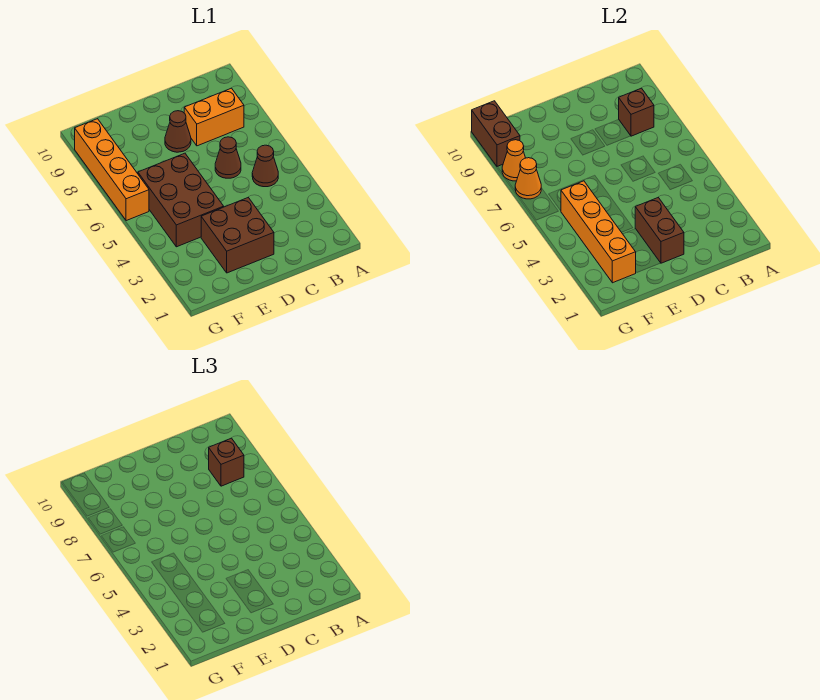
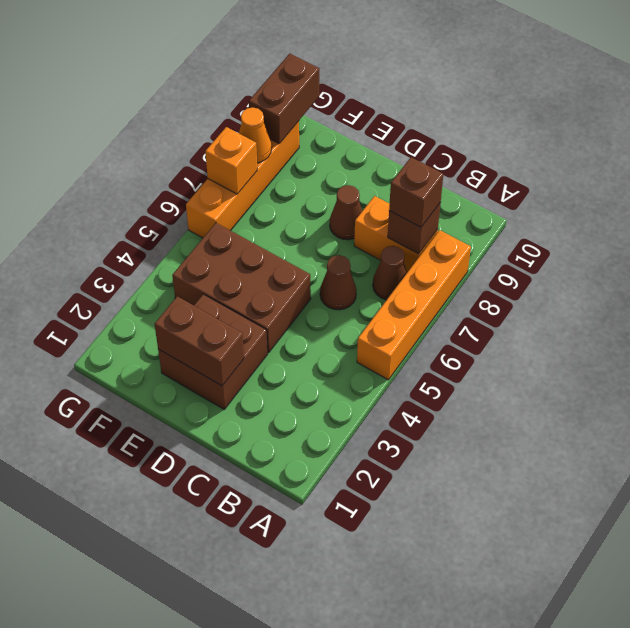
brown cone B5 level 1 -> brown cone B7 level 1
brown brick D2:D3 level 2 -> brown brick D2:E2 level 2
brown brick E4:F6 level 1 -> brown brick D4:F5 level 1
orange brick F2:F5 level 2 -> orange brick A5:A8 level 1
orange cone G7 level 2 -> orange brick G7 level 2

